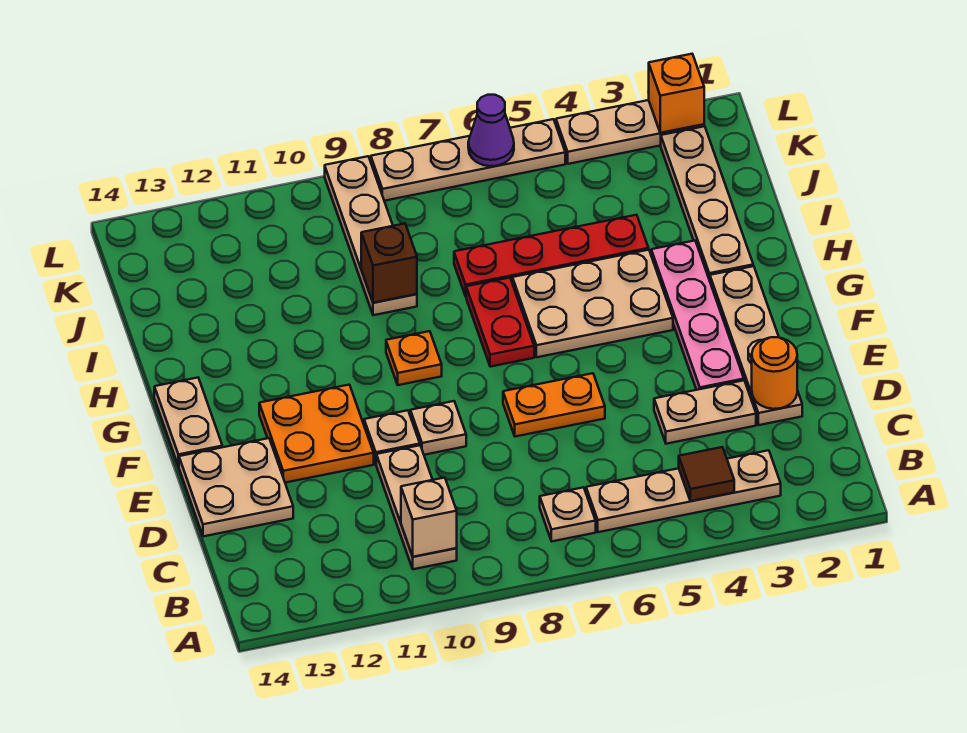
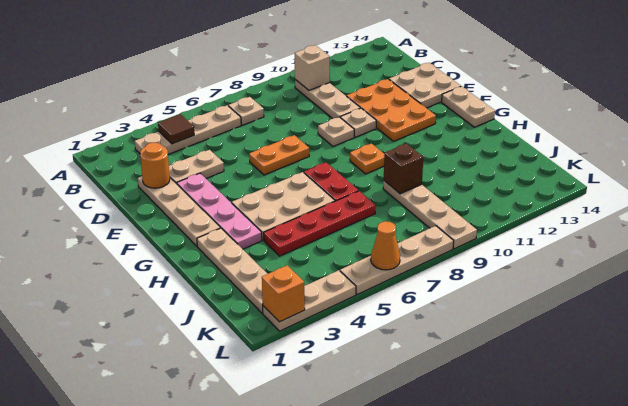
orange plate E11:F12 level 1 -> orange plate D11:F12 level 1
purple cone L6 level 2 -> orange cone L6 level 2

